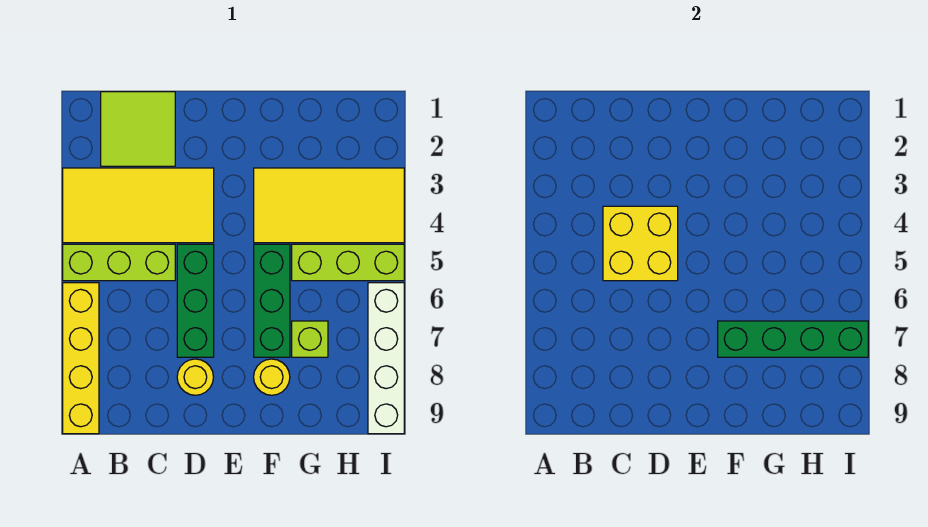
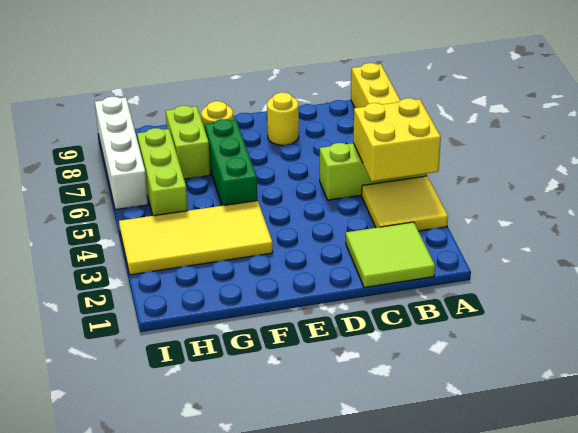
yellow tile A3:D4 level 1 -> yellow tile A3:B4 level 1
yellow brick C4:D5 level 2 -> yellow brick A4:B5 level 2
green brick D5:D7 level 1 -> none
green brick F7:I7 level 2 -> none
lime brick G5:I5 level 1 -> lime brick H5:H7 level 1
lime brick G7 level 1 -> lime brick G7:G8 level 1

